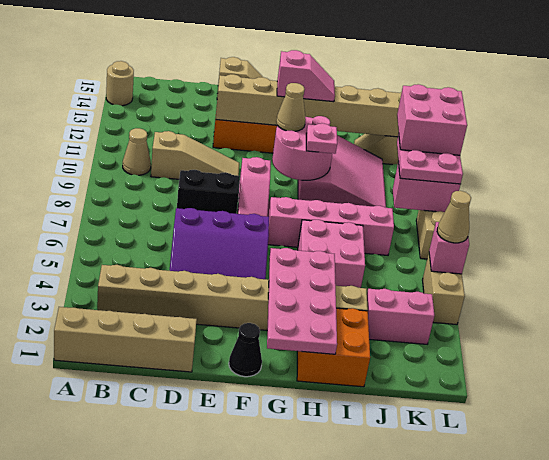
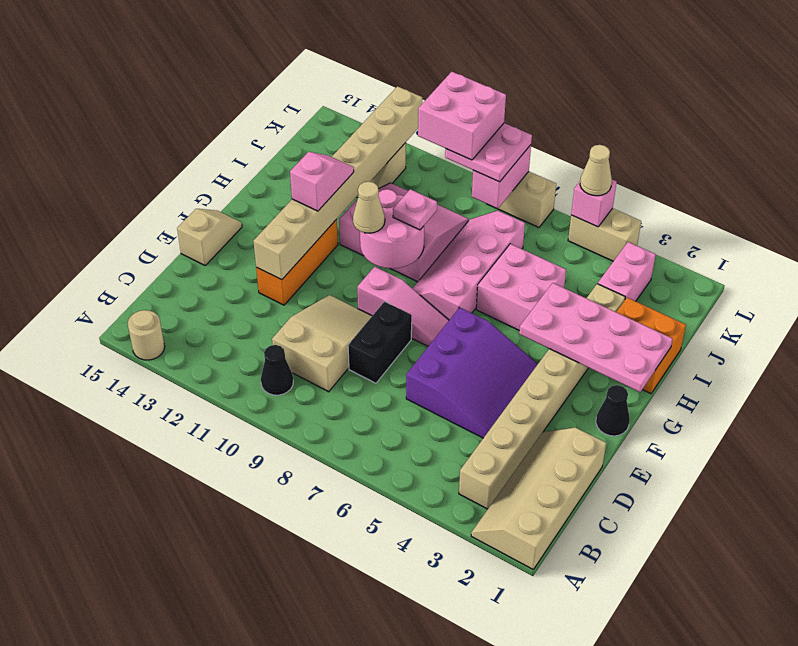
tan cone B10 level 1 -> black cone B10 level 1
tan slope C10:E10 level 1 top C -> tan slope C9:E10 level 1 top C

